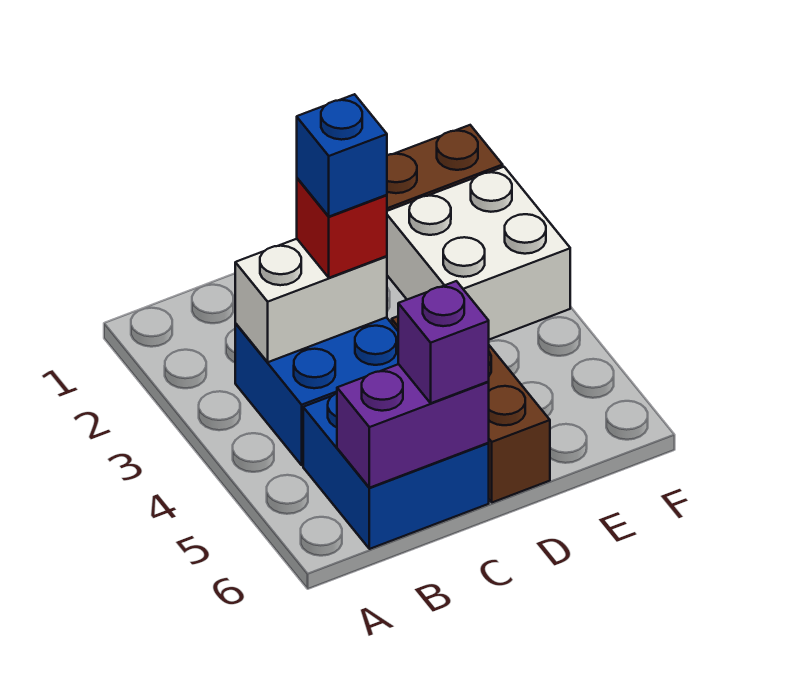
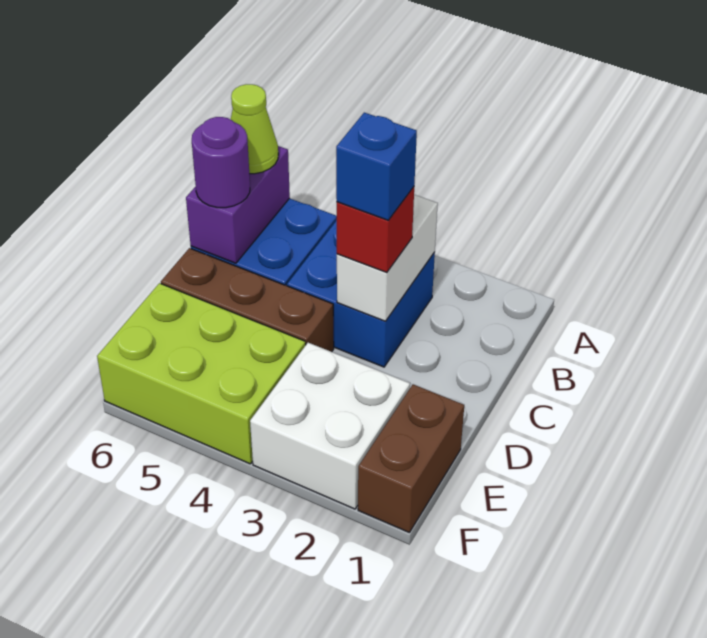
none -> lime cone B6 level 3
purple brick C6 level 3 -> purple round brick C6 level 3
none -> lime brick E4:F6 level 1

